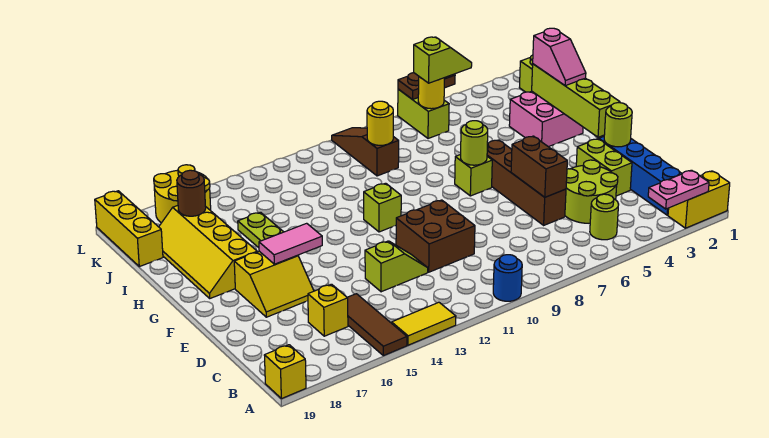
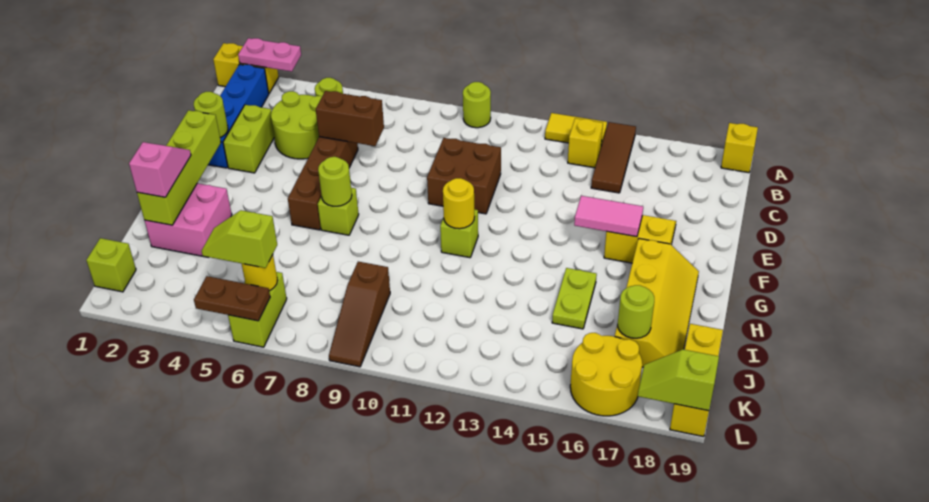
blue round brick A10 level 1 -> lime round brick A10 level 1
yellow brick C16 level 1 -> yellow brick B14 level 1
brown brick D6:E6 level 2 -> brown brick D6:D7 level 2
lime slope D12:D13 level 1 top 13 -> lime slope L18:L19 level 2 top 19
yellow round brick J9 level 2 -> yellow round brick G11 level 2
brown round brick J17 level 2 -> lime round brick J17 level 2

